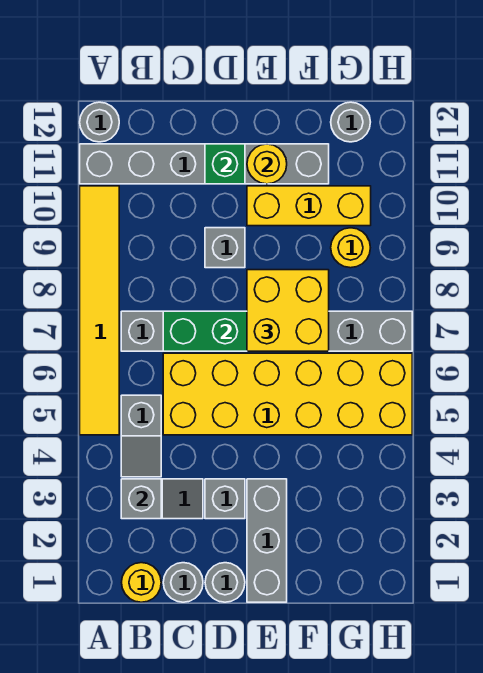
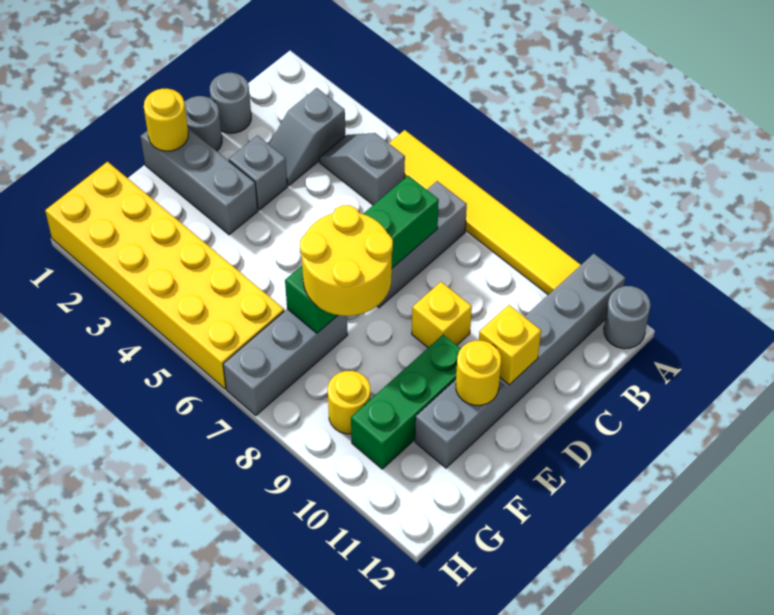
yellow round brick B1 level 1 -> yellow round brick E1 level 2
grey brick B3 level 2 -> none
yellow brick C5:H6 level 1 -> yellow brick G1:H6 level 1
grey brick D9 level 1 -> yellow brick D9 level 1
green brick D11 level 2 -> yellow brick D11 level 2
yellow brick E7:F8 level 3 -> yellow round brick E7:F8 level 3
yellow brick E10:G10 level 1 -> green brick E10:G10 level 1
grey round brick G12 level 1 -> none

